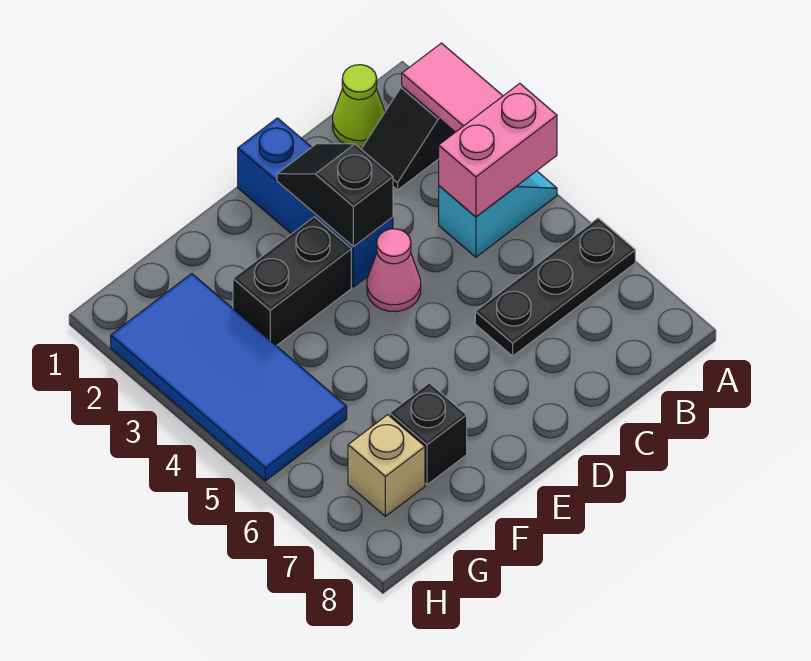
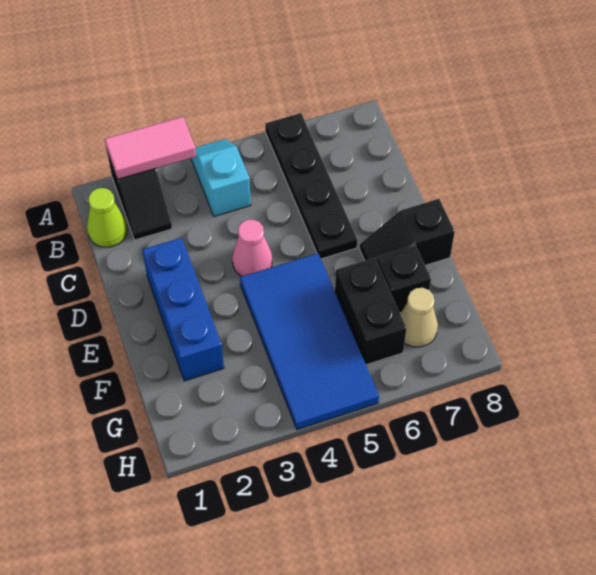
pink brick A4:B4 level 2 -> none
black plate A6:C6 level 1 -> black plate A6:D6 level 1
blue brick D1:D3 level 1 -> blue brick D2:F2 level 1
black slope D2:D3 level 2 top 3 -> black slope E7:E8 level 1 top 8
black brick E3:F3 level 1 -> black brick F6:G6 level 1
blue tile G2:H5 level 1 -> blue tile E4:H5 level 1
tan brick G7 level 1 -> tan cone G7 level 1

